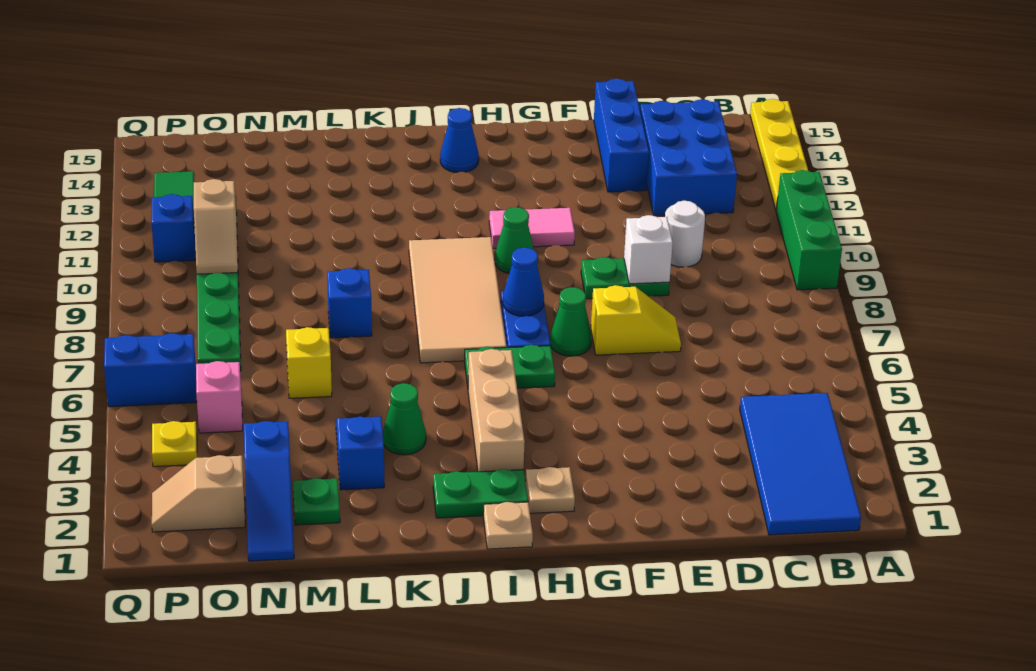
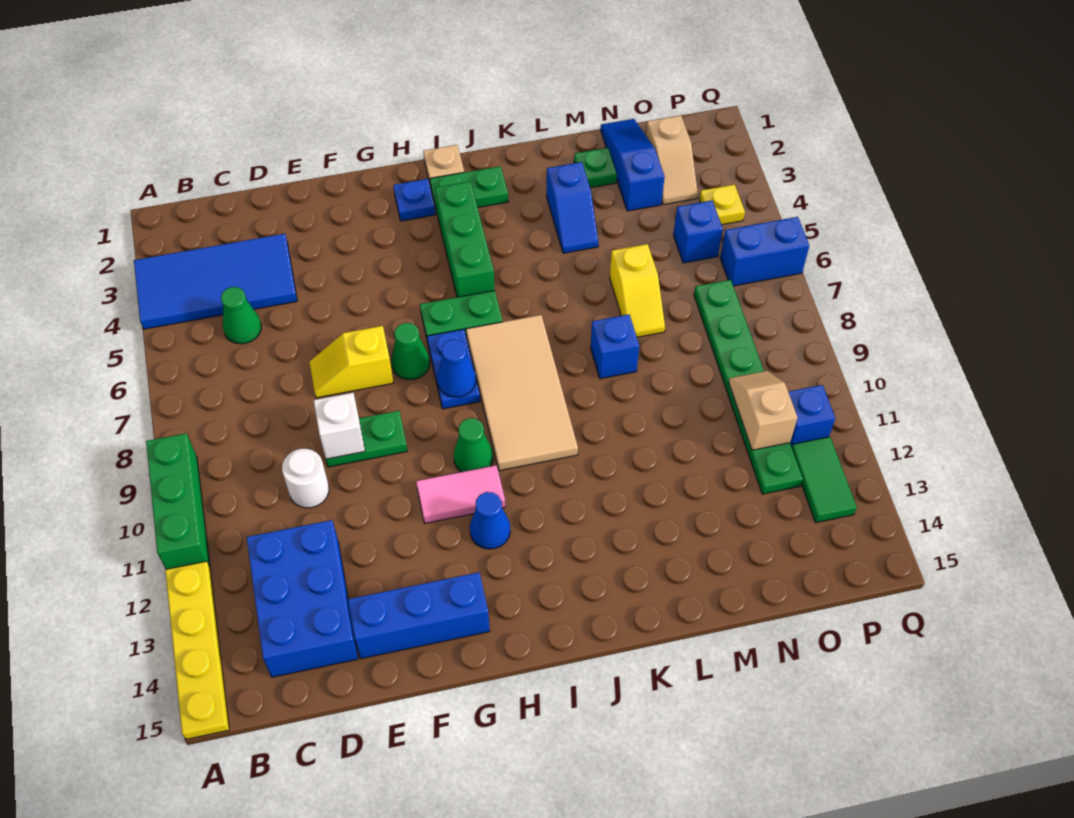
blue tile B1:C4 level 1 -> blue tile A3:D4 level 1
blue brick E13:E15 level 1 -> blue brick E14:G14 level 1
tan plate H2 level 1 -> blue plate H2 level 1
tan brick I3:I5 level 1 -> green brick I3:I5 level 1
blue cone I14 level 1 -> blue cone H12 level 1
green cone K4 level 1 -> green cone C5 level 1
tan slope O2:P2 level 1 top O -> tan slope O2:O3 level 1 top 2
pink brick O5 level 1 -> blue brick O5 level 1

